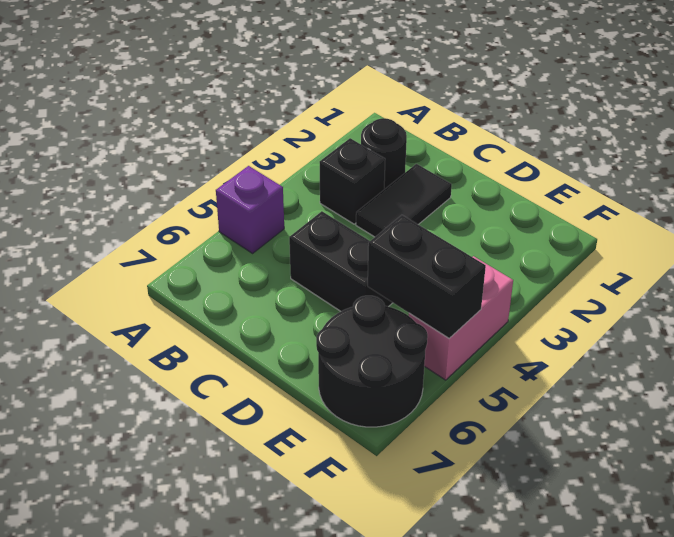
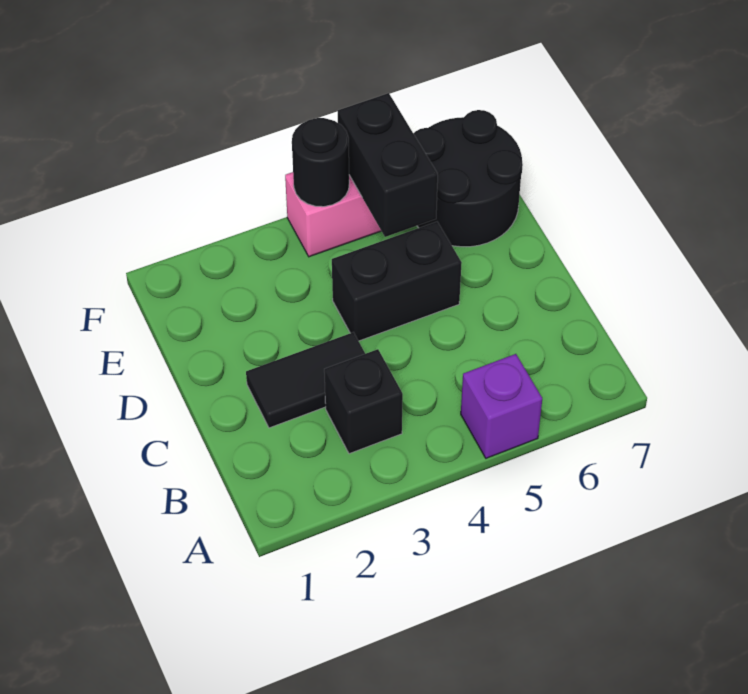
black round brick B2 level 1 -> black round brick F4 level 2
black brick C5:D5 level 1 -> black brick D4:D5 level 1

